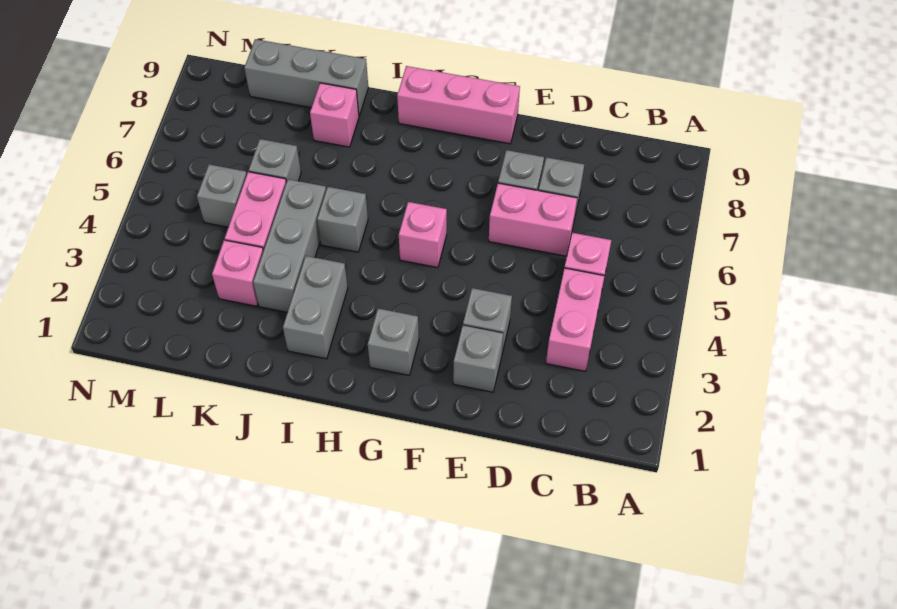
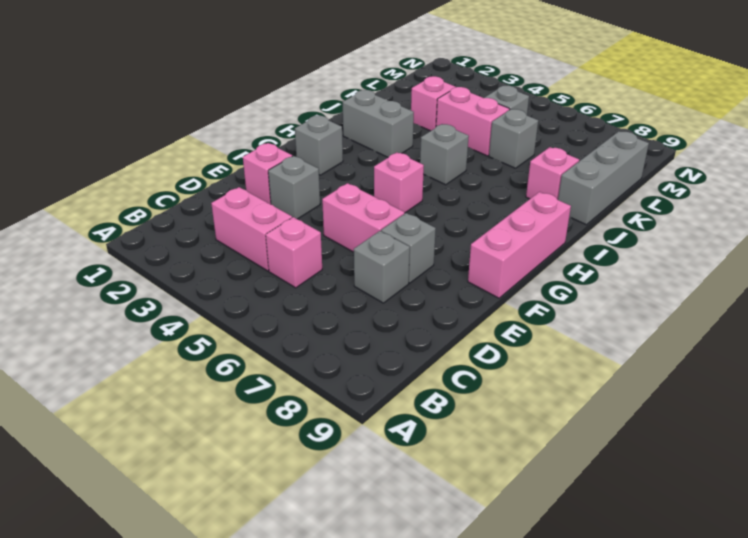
pink brick D6:E6 level 1 -> pink brick E5:E6 level 1
grey brick E2 level 1 -> pink brick E2 level 1
grey brick J3:J5 level 1 -> none

